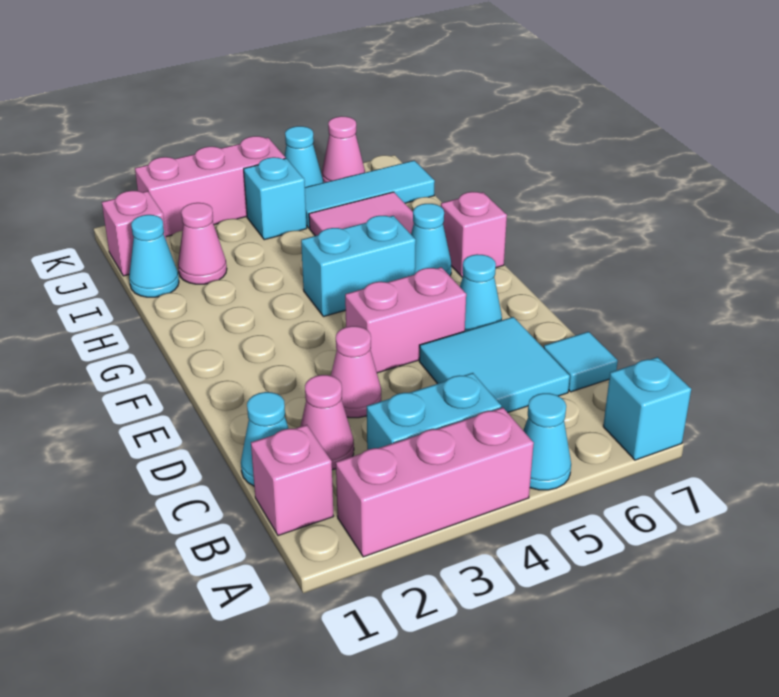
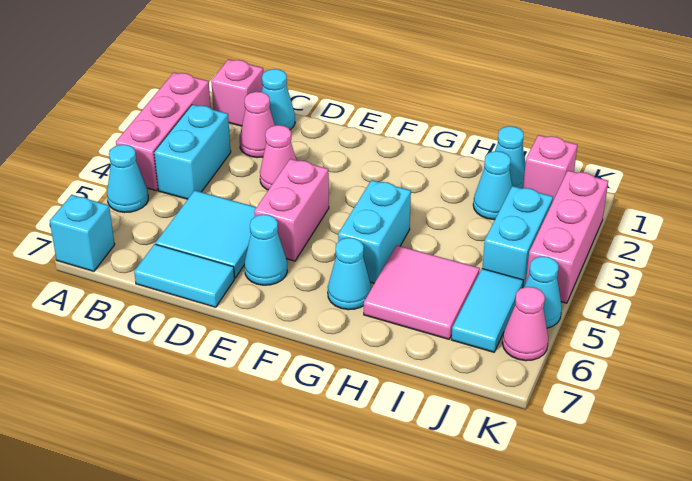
cyan tile C7 level 1 -> cyan tile C7:D7 level 1
pink brick G7 level 1 -> none
pink cone I2 level 1 -> cyan cone I2 level 1
cyan brick J4 level 1 -> cyan brick J3:J4 level 1
cyan tile J5:J7 level 1 -> cyan tile J5:J6 level 1

